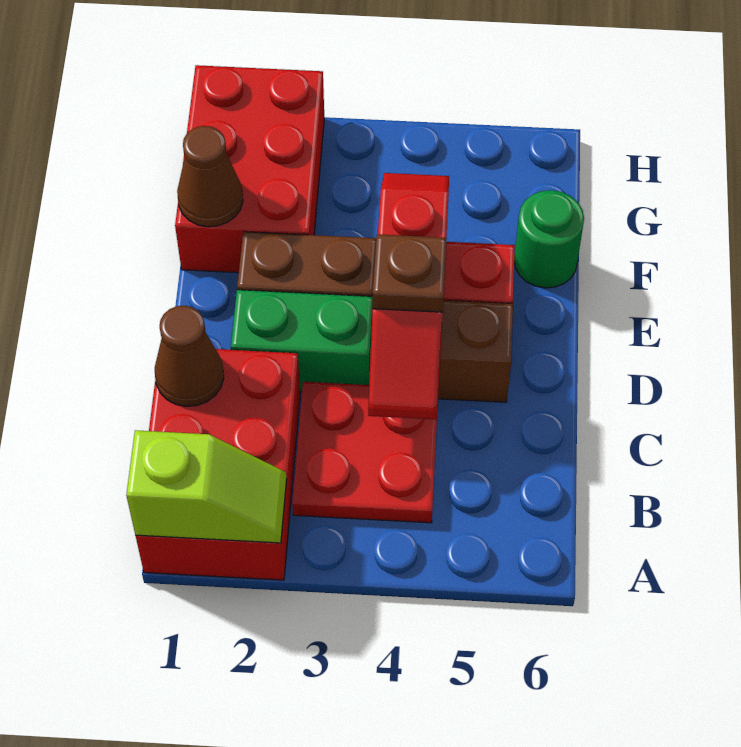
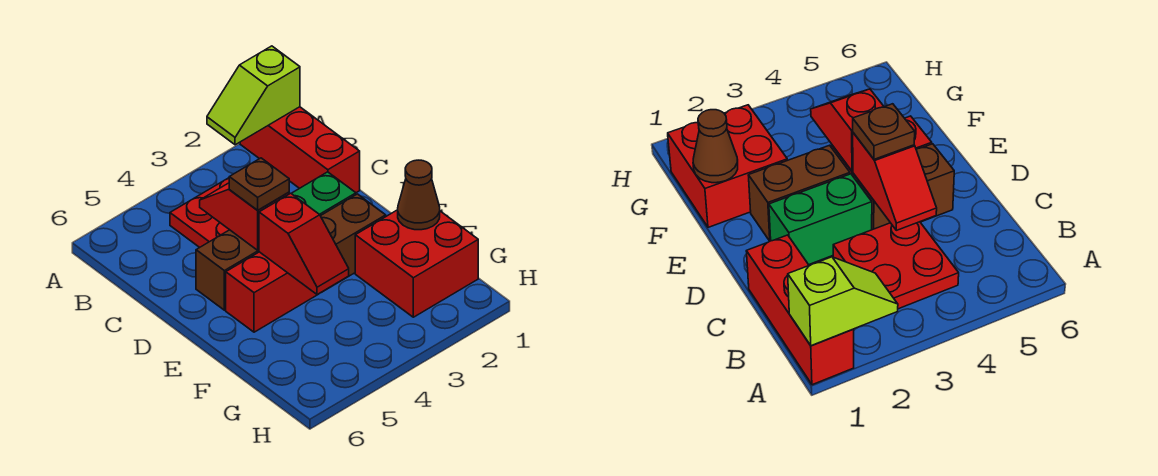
red brick A1:C2 level 1 -> red brick A1:C1 level 1
brown cone C1 level 2 -> none
red brick F1:H2 level 1 -> red brick F1:G2 level 1
green round brick F6 level 1 -> none

